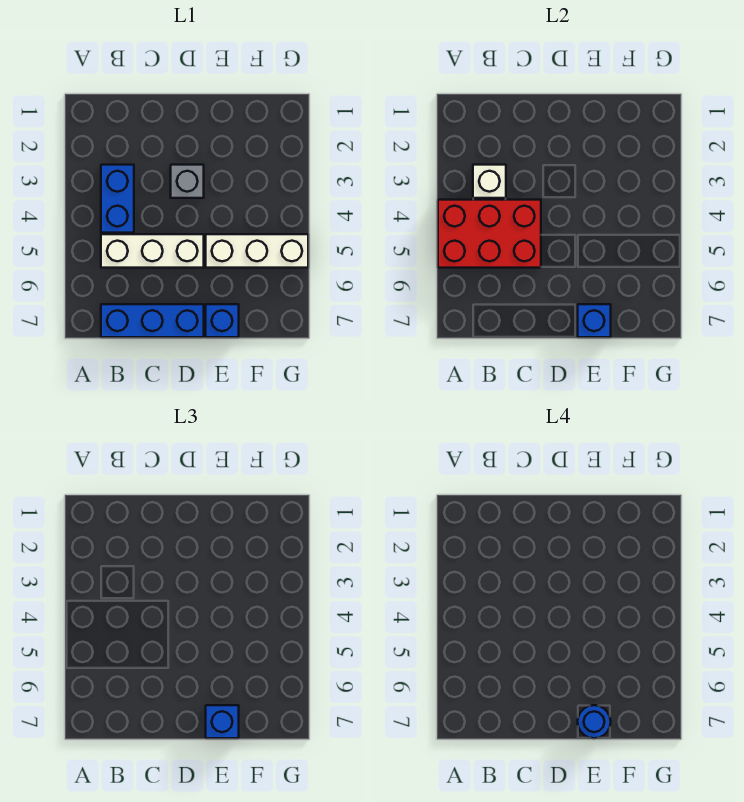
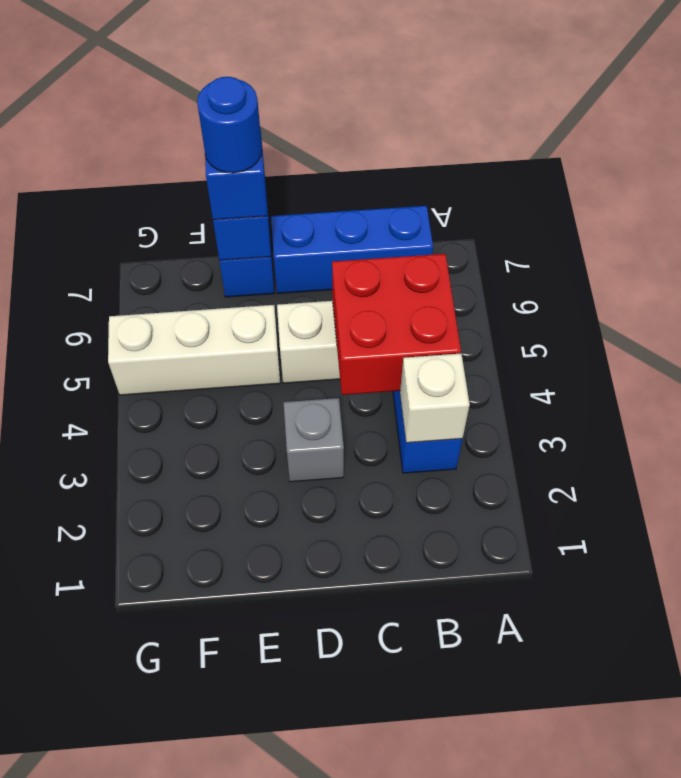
red brick A4:C5 level 2 -> red brick B4:C5 level 2

